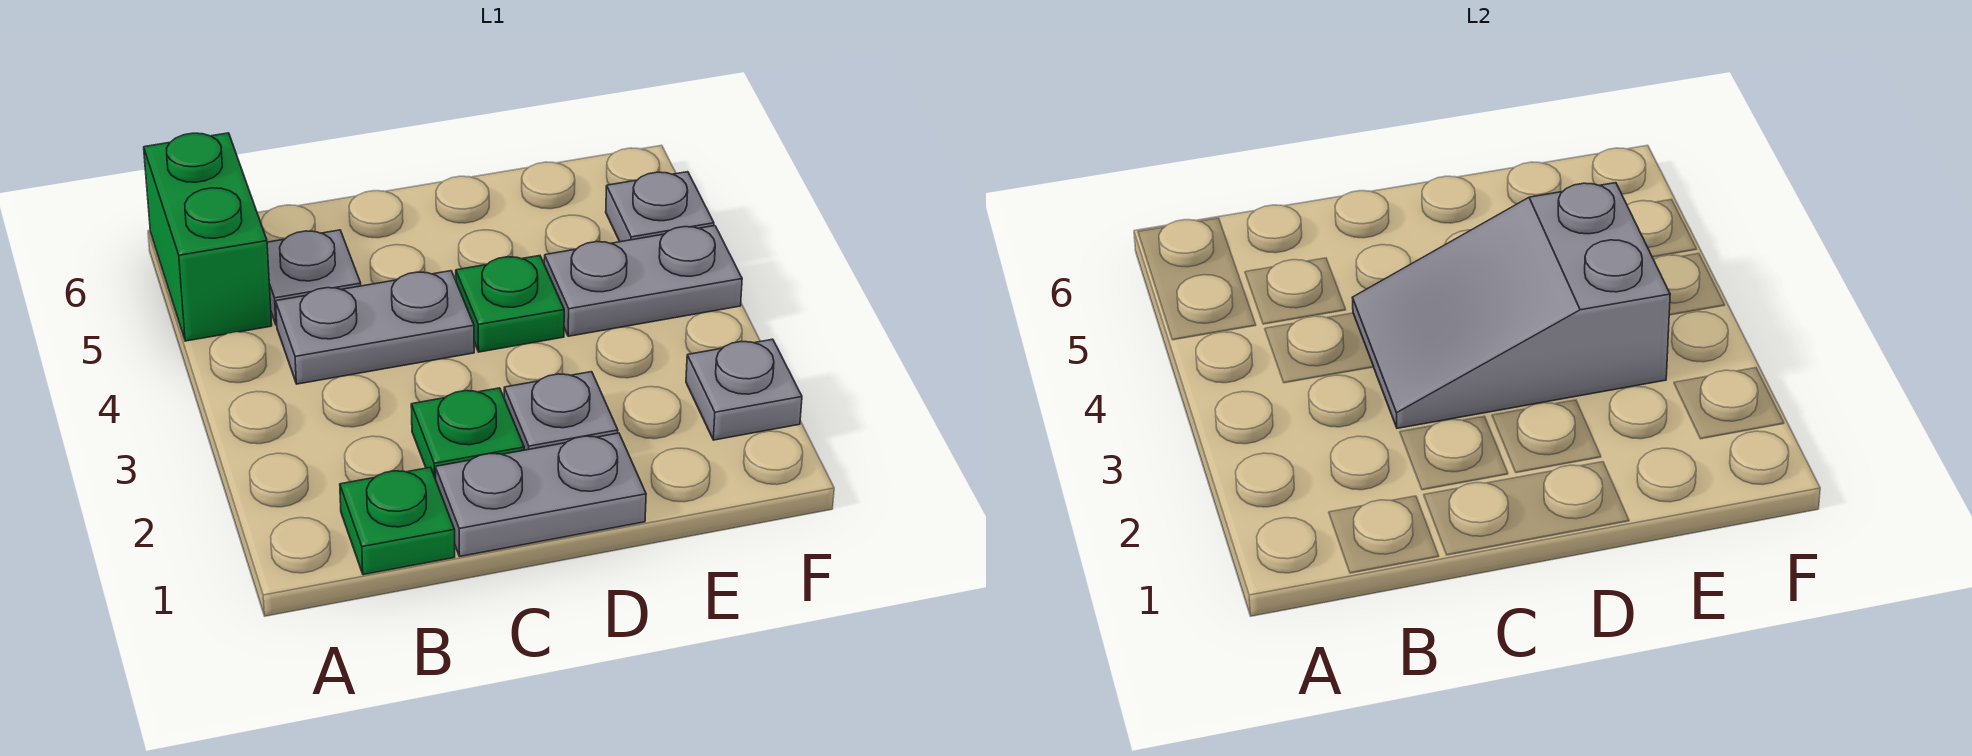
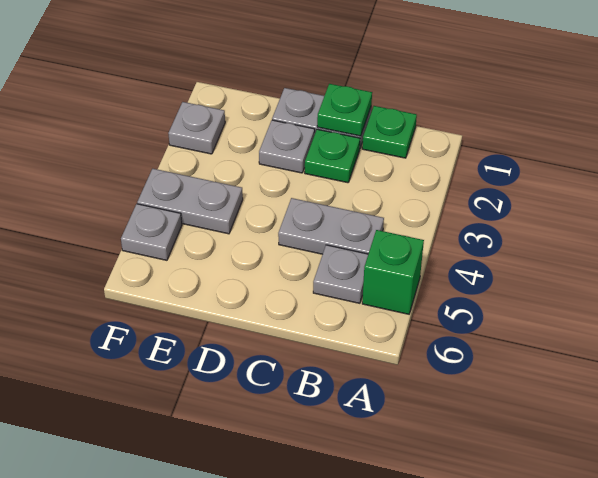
green brick A5:A6 level 1 -> green brick A5 level 1
grey slope C3:E4 level 2 top E -> none
green plate D4 level 1 -> green plate C1 level 2

